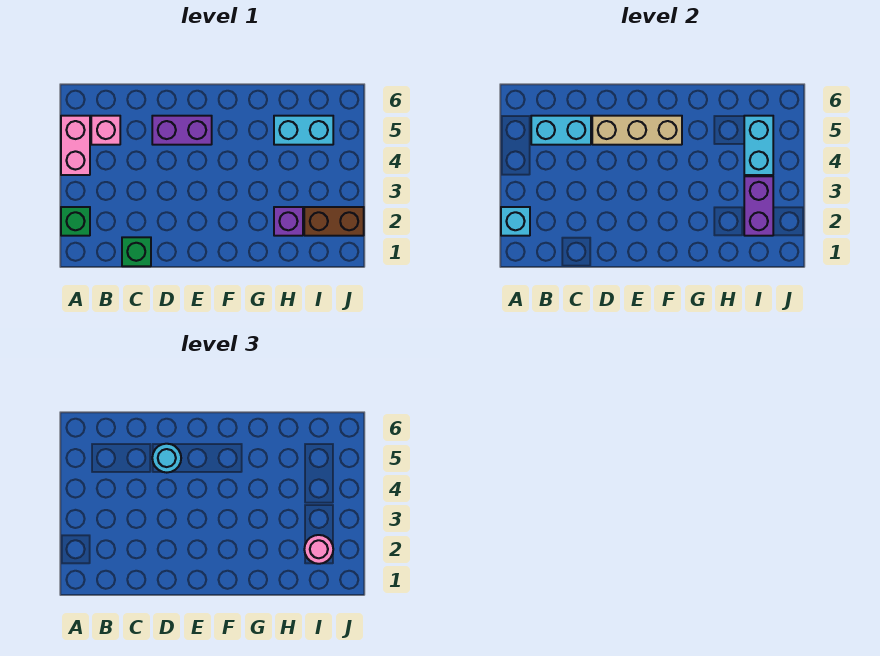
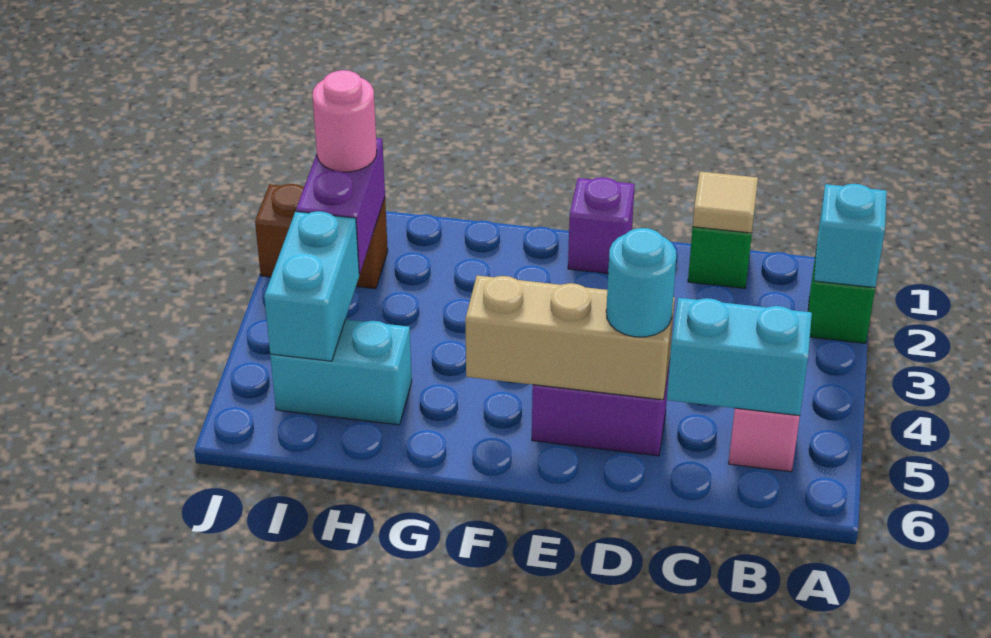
pink brick A4:A5 level 1 -> none
none -> tan tile C1 level 2
purple brick H2 level 1 -> purple brick E1 level 1

